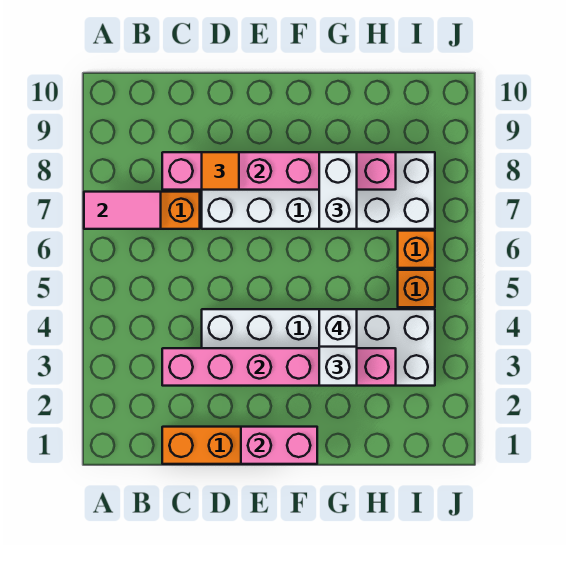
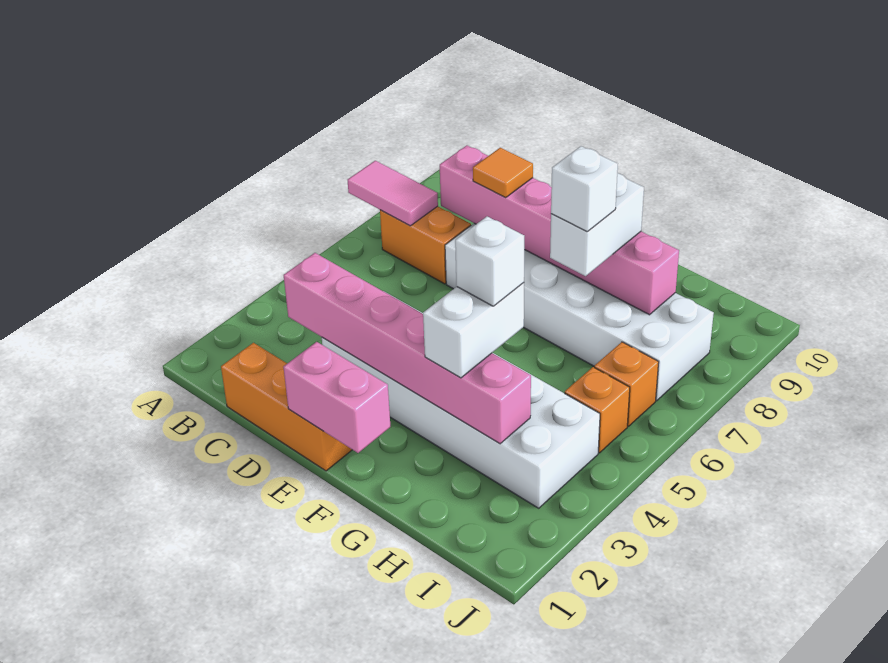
none -> white brick G7 level 4

